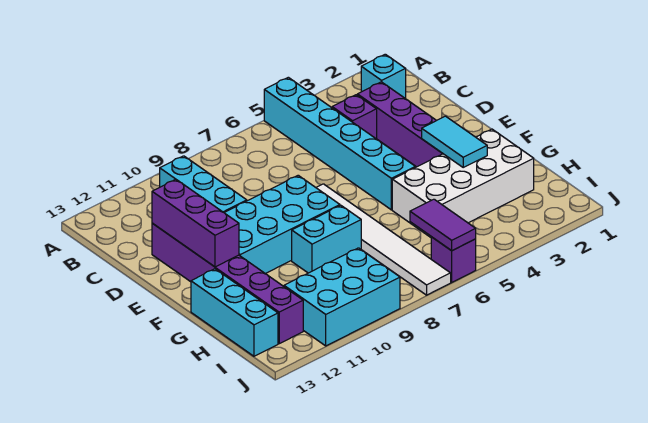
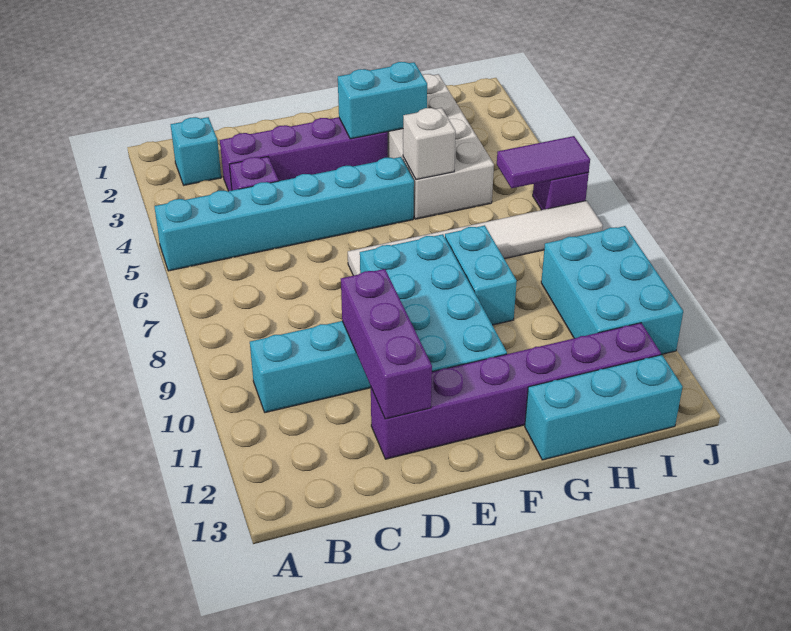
purple brick D12:F12 level 2 -> purple brick D10:D12 level 2
cyan tile F3:G3 level 2 -> cyan brick F3:G3 level 2
none -> white brick G5 level 2

